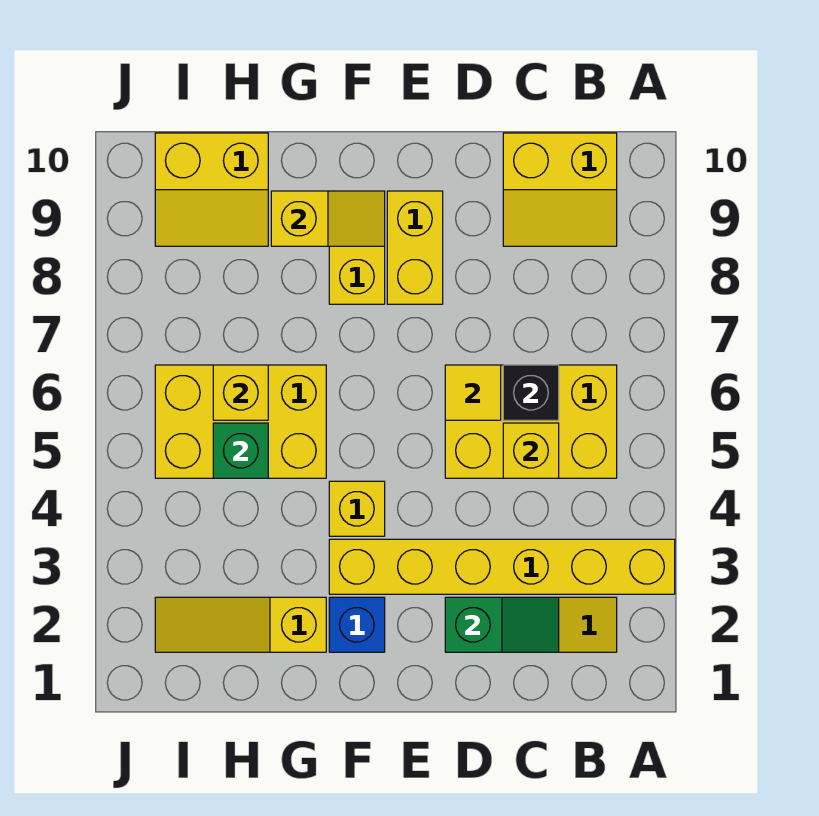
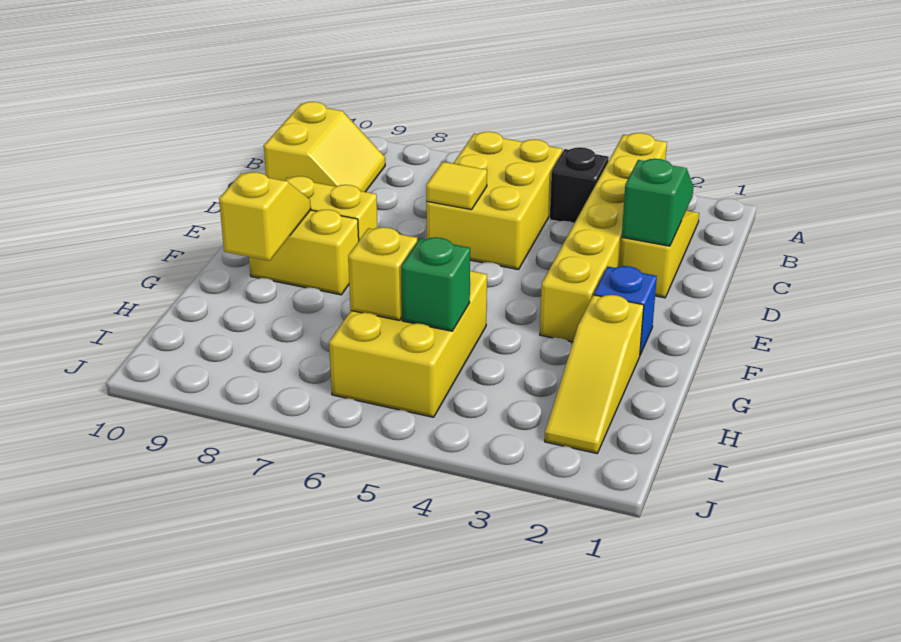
yellow brick C5 level 2 -> none
black brick C6 level 2 -> black brick B4 level 1
yellow brick F4 level 1 -> none
yellow slope H9:I10 level 1 top 10 -> none

